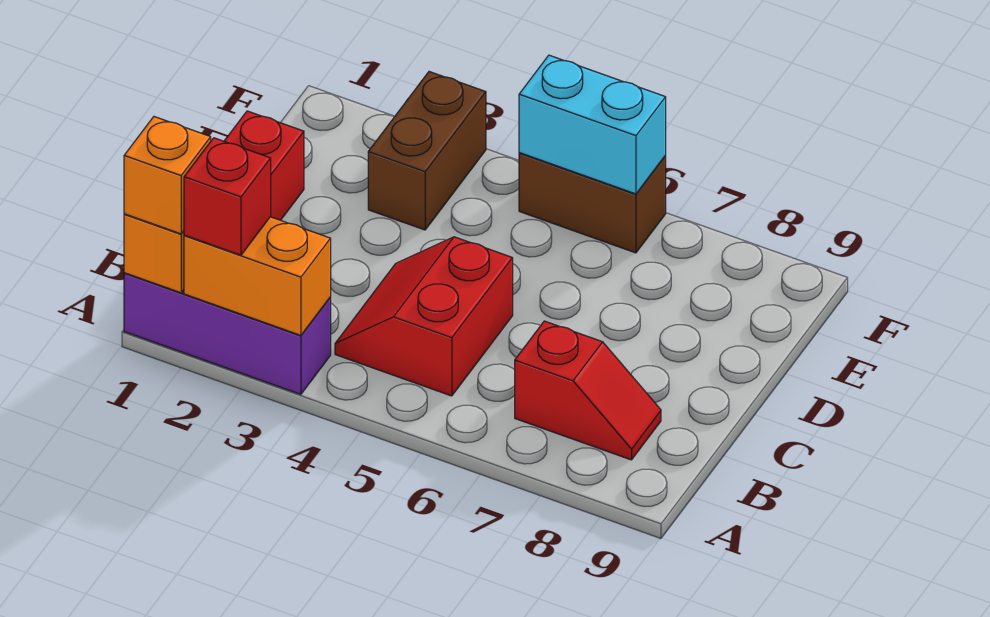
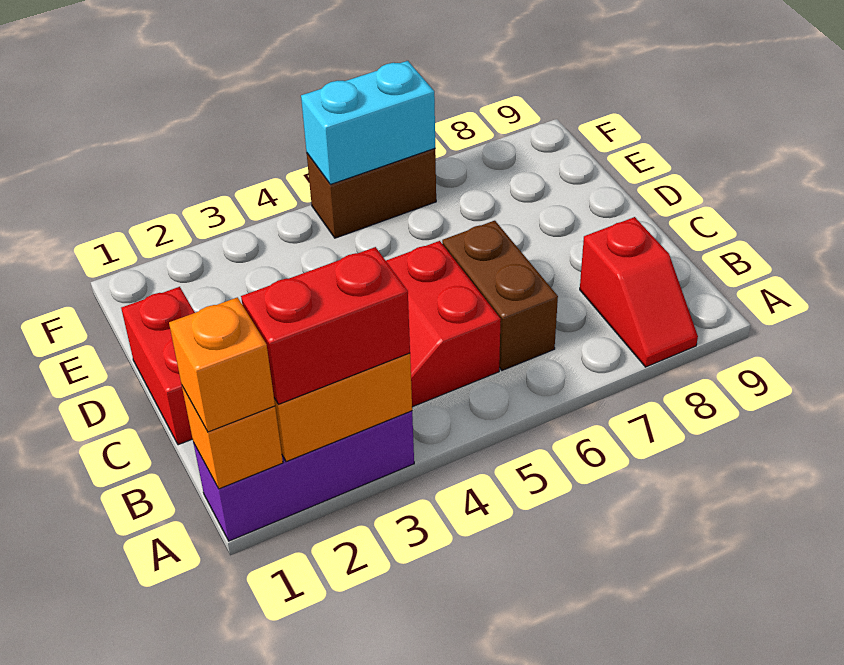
red brick A2 level 3 -> red brick A2:A3 level 3
red slope B7:B8 level 1 top 7 -> red slope A8:B8 level 1 top B
brown brick E3:F3 level 1 -> brown brick B6:C6 level 1

